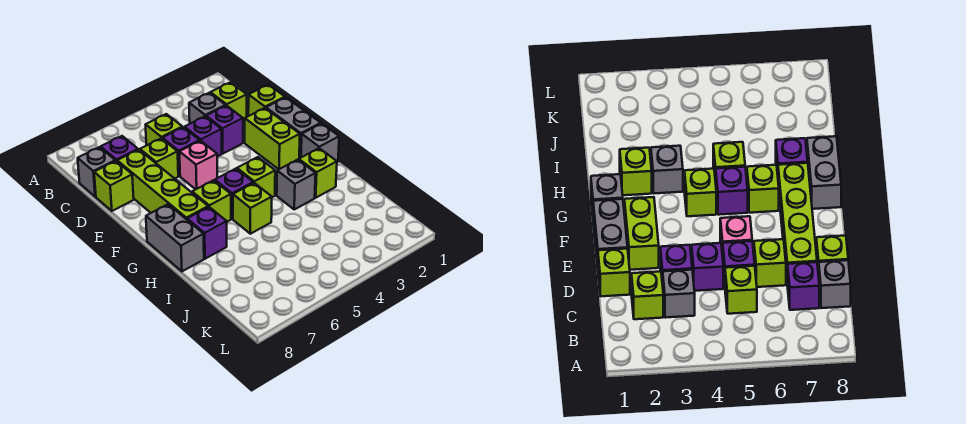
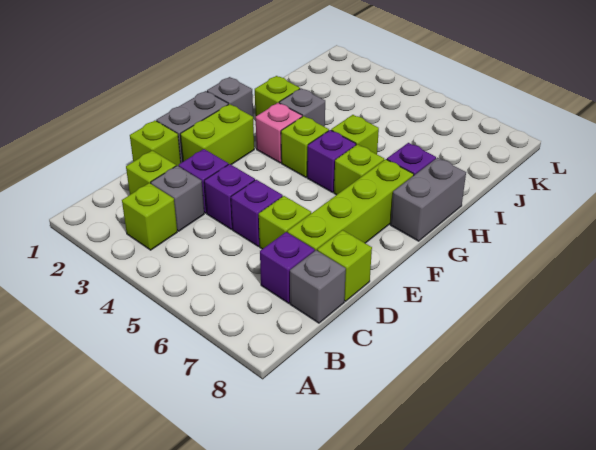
lime brick C5 level 1 -> lime brick B3 level 1
pink brick E5 level 1 -> pink brick G3 level 1

